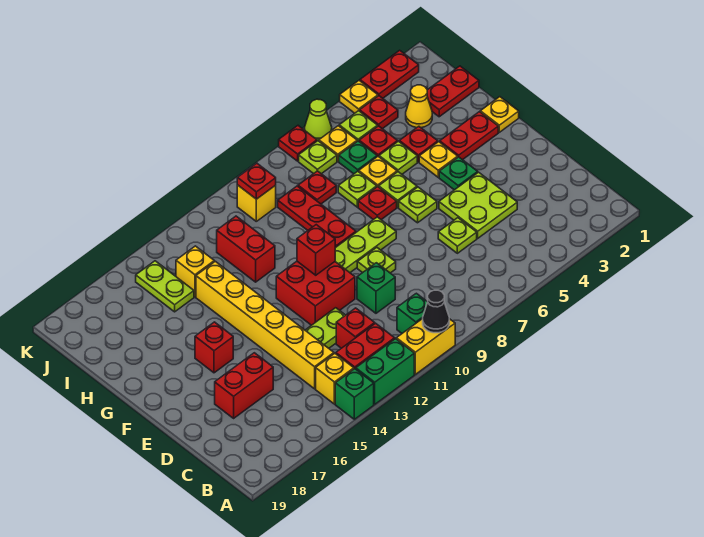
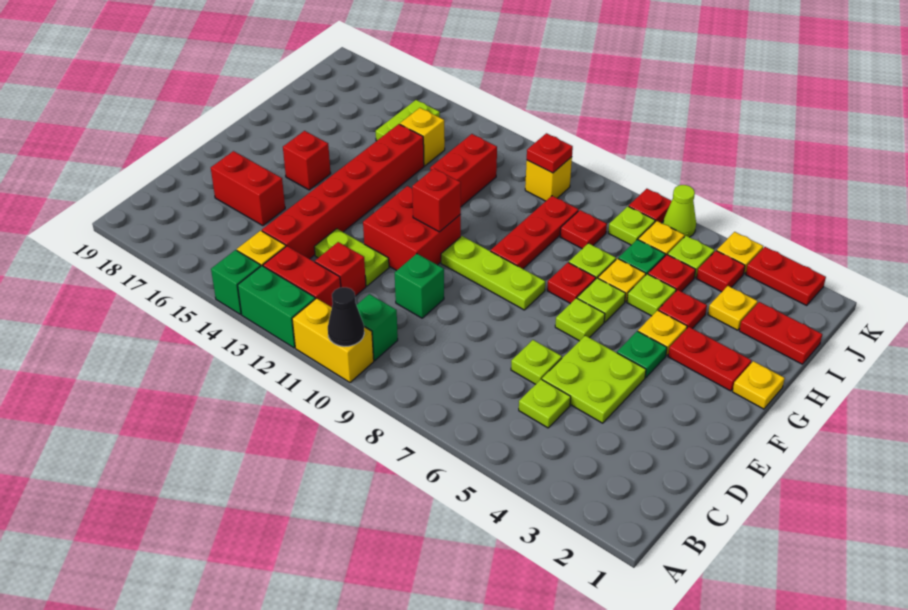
yellow brick C14:H14 level 1 -> red brick C14:H14 level 1
lime plate E9 level 1 -> lime plate C5 level 1
yellow cone I3 level 1 -> yellow plate I3 level 1

